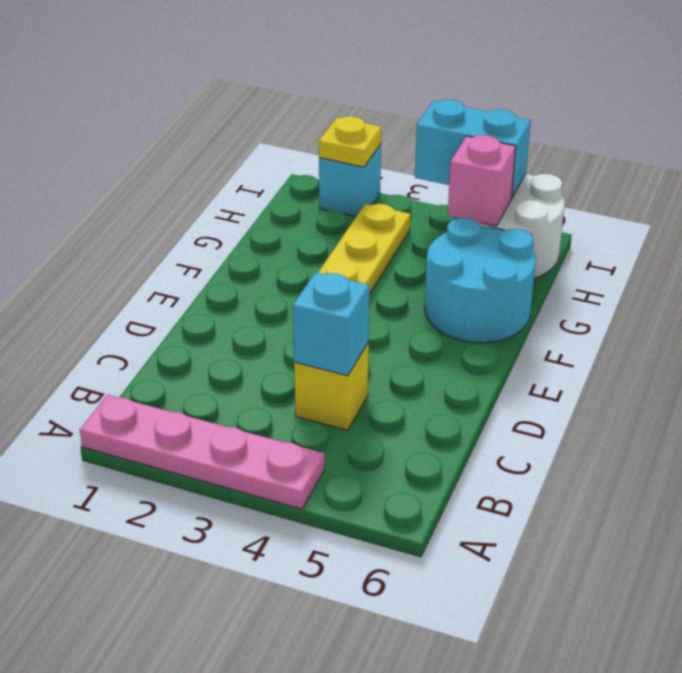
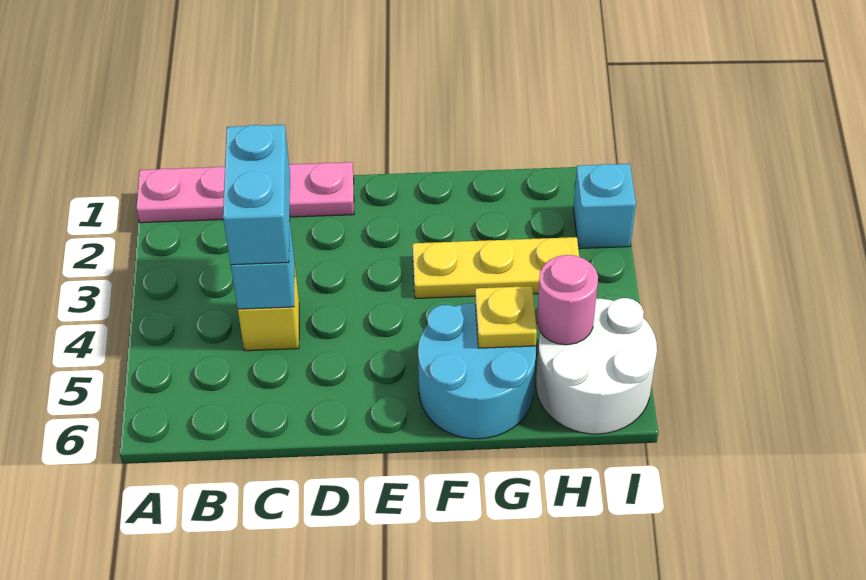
pink plate A1:A4 level 1 -> pink plate A1:D1 level 1
pink brick H5 level 2 -> pink round brick H5 level 2
yellow plate I2 level 2 -> yellow plate G5 level 2
cyan brick I4:I5 level 2 -> cyan brick C3:C4 level 3

